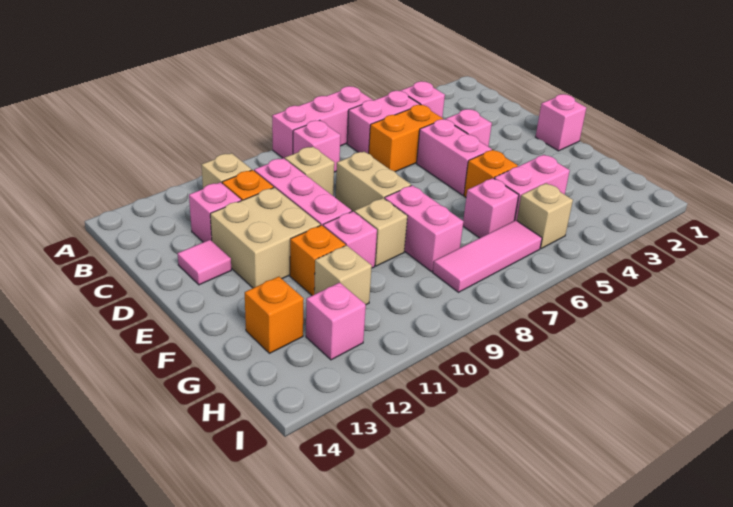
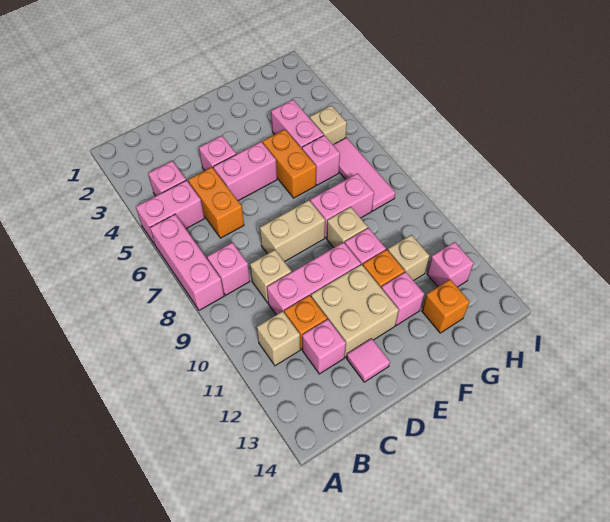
pink brick B5:B6 level 1 -> pink brick A5:B5 level 1
pink brick E1 level 1 -> pink brick F12 level 1
orange brick F5 level 1 -> orange brick F5:F6 level 1

